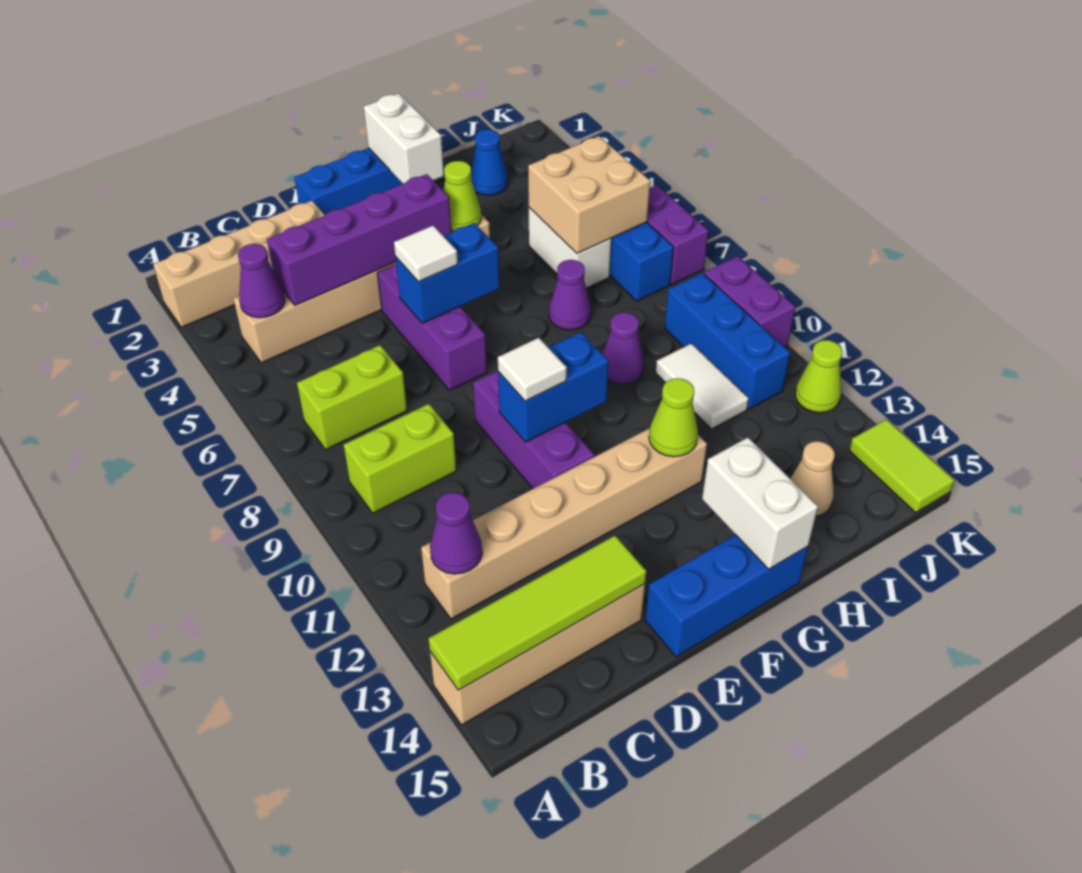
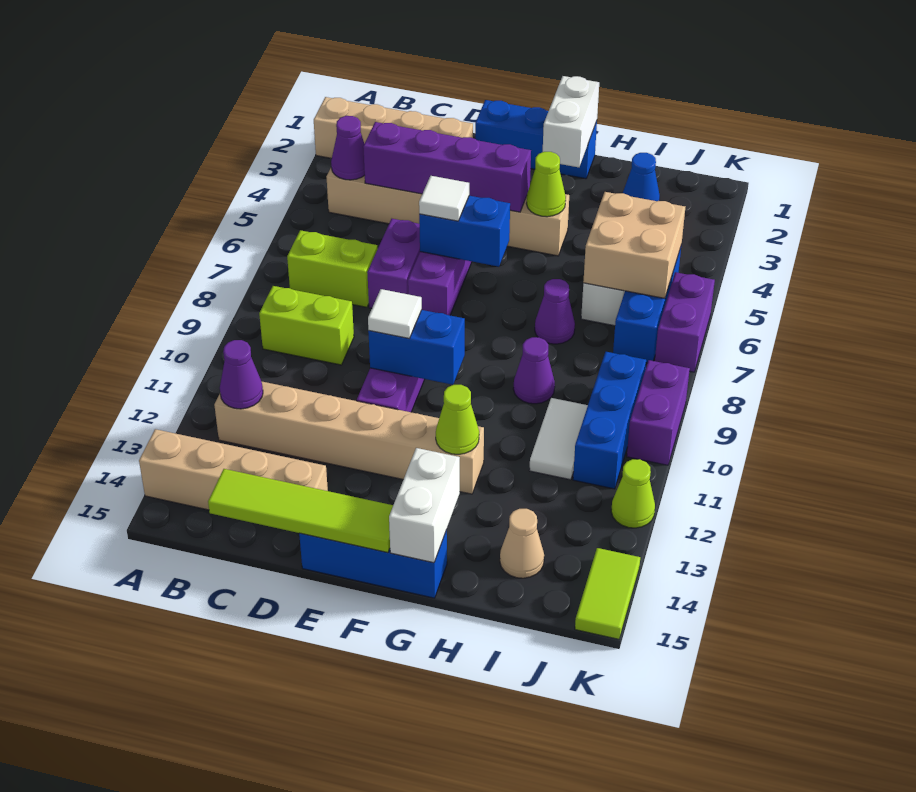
lime tile A14:D14 level 2 -> lime tile C15:F15 level 2
none -> purple brick D6:D7 level 1

